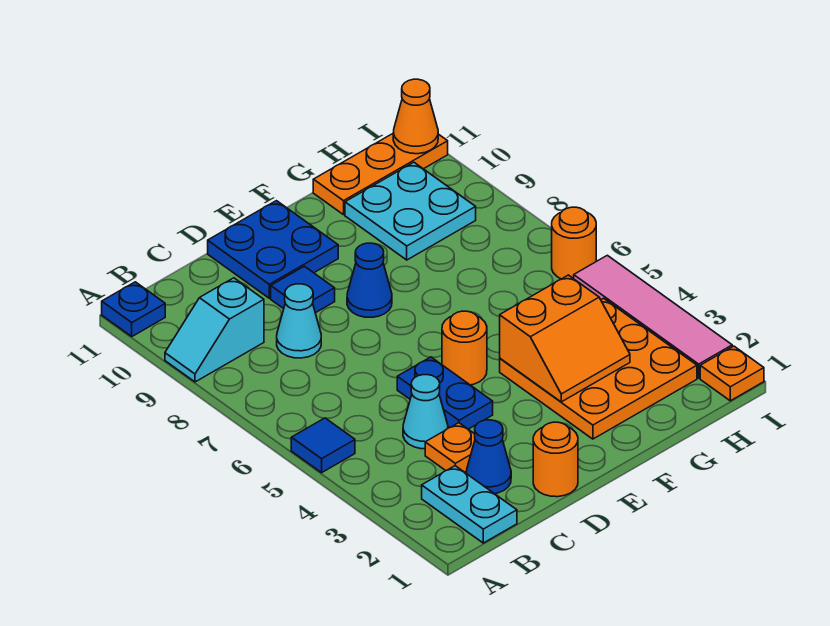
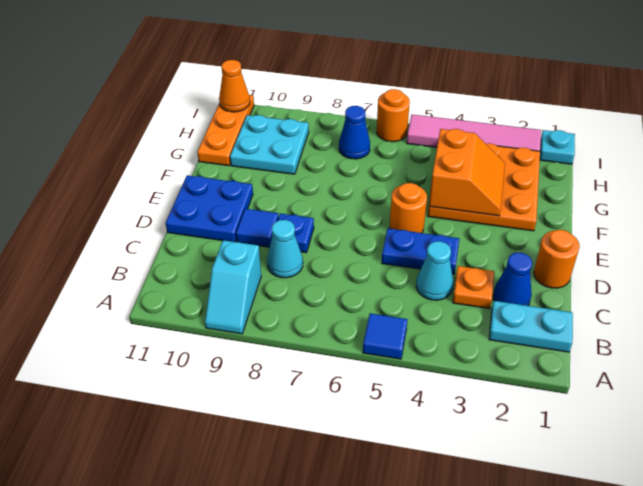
blue plate A11 level 1 -> blue plate D8 level 1
blue cone E8 level 1 -> blue cone H7 level 1
orange plate I1 level 1 -> cyan plate I1 level 1

